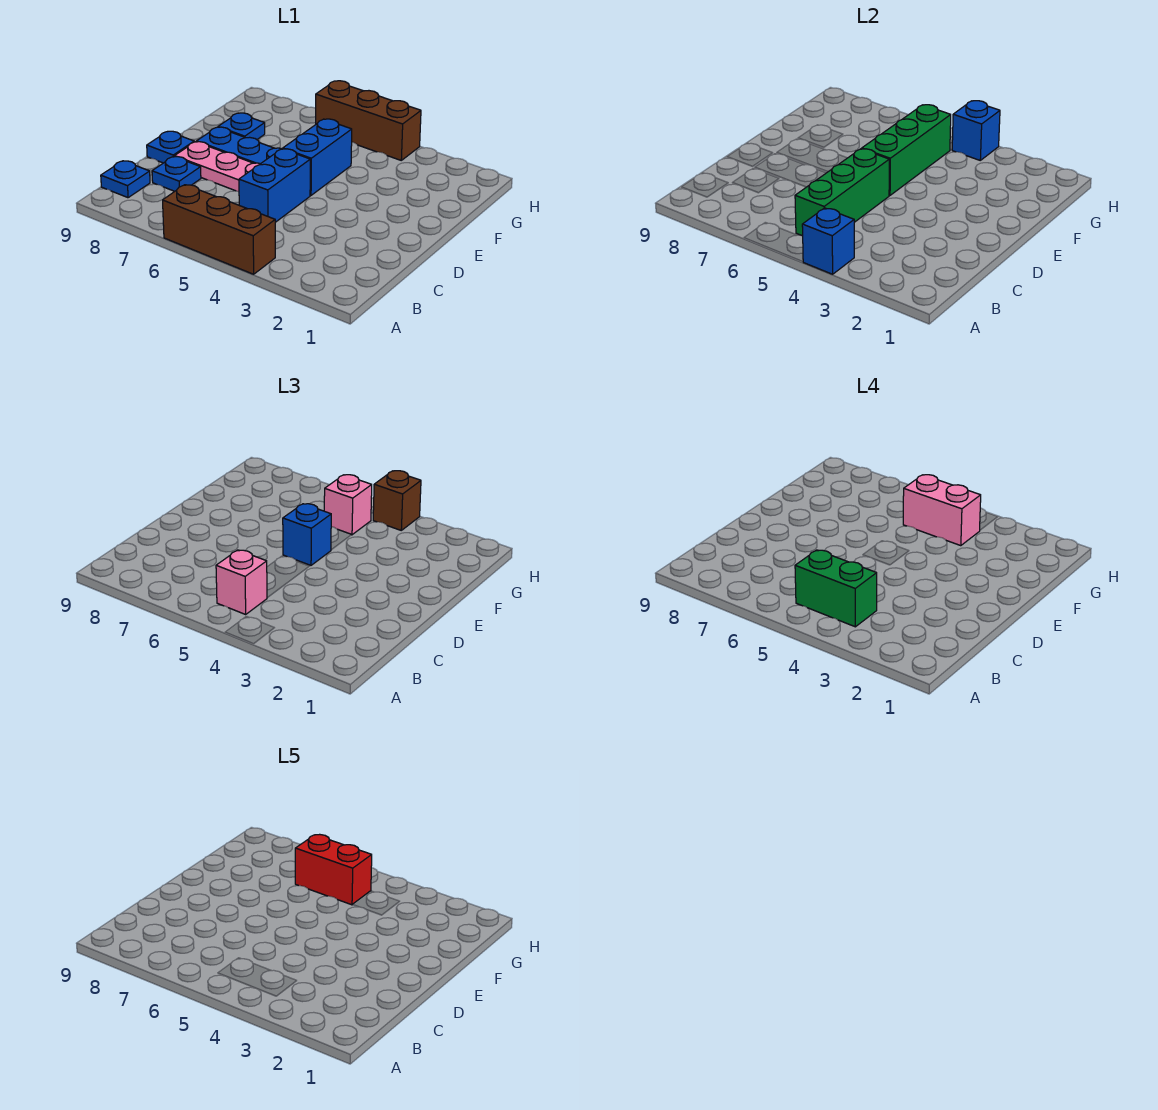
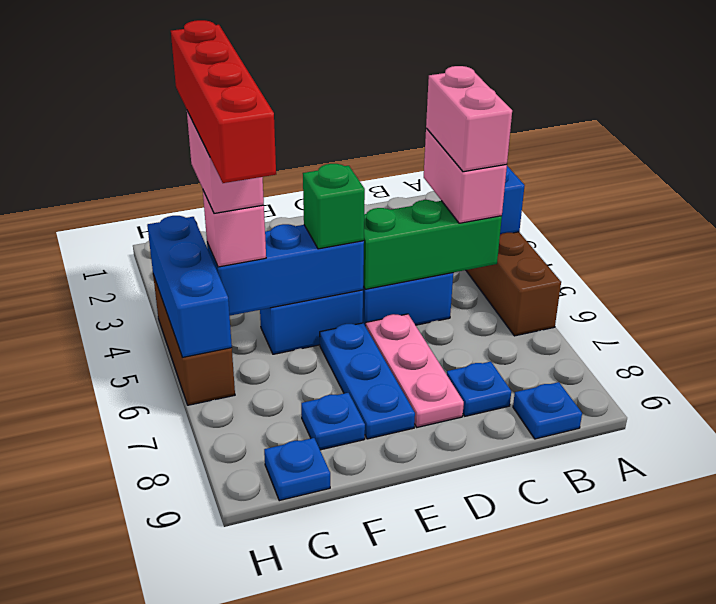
green brick B4:B5 level 4 -> pink brick B4:B5 level 4
pink brick B5 level 3 -> pink brick B4:B5 level 3
blue plate D9 level 1 -> blue plate G9 level 1
green brick E5:G5 level 2 -> blue brick E5:G5 level 2
blue brick E5 level 3 -> green brick E5 level 3
red brick G5:G6 level 5 -> red brick G3:G6 level 5
blue brick H4 level 2 -> blue brick H4:H6 level 2
brown brick H4 level 3 -> none

